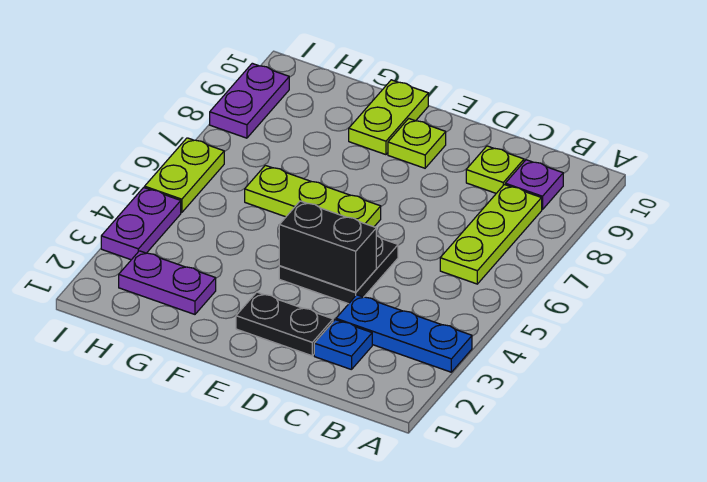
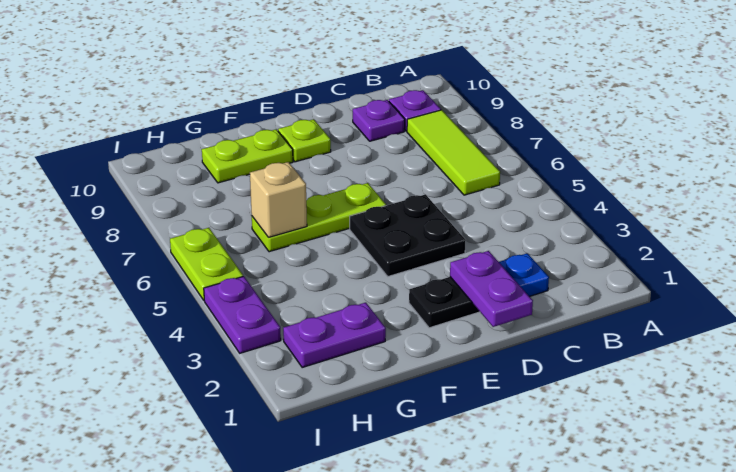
blue plate A3:C3 level 1 -> none
lime plate B6:B8 level 1 -> lime tile B6:B8 level 1
lime plate C9 level 1 -> purple plate C9 level 1
black brick D4:E4 level 2 -> none
lime plate F9:F10 level 1 -> lime plate F9:G9 level 1
none -> tan brick G6 level 2
purple plate I8:I9 level 1 -> purple plate D1:D2 level 2

